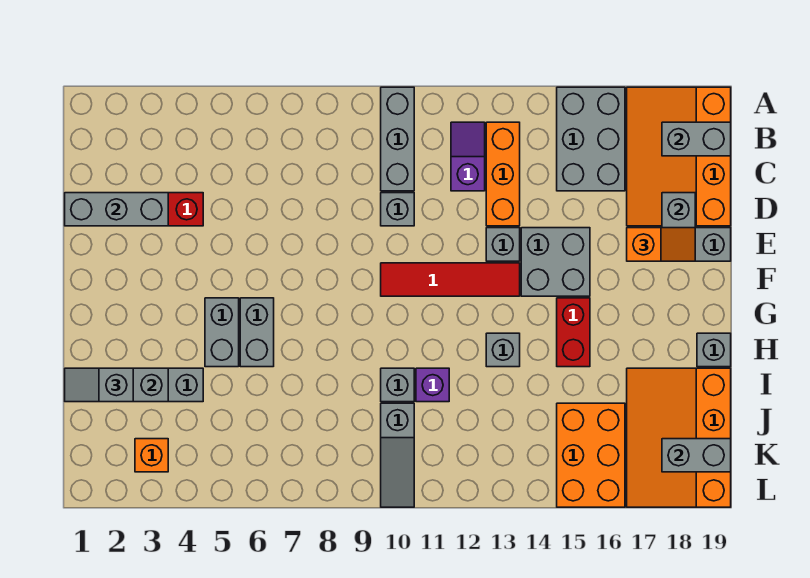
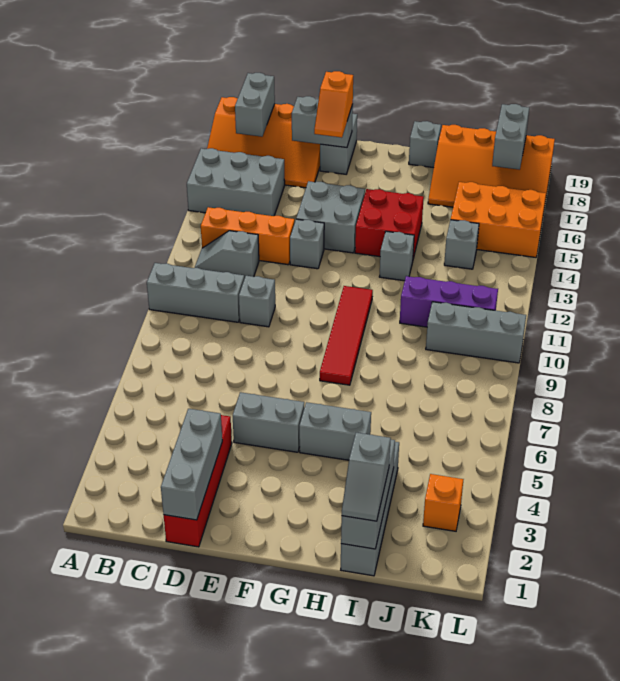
purple slope B12:C12 level 1 top C -> grey slope B12:C12 level 1 top C
orange slope E17:E18 level 3 top 17 -> orange slope E17:E18 level 3 top 18
red tile F10:F13 level 1 -> red tile G8:G11 level 1
grey brick G6:H6 level 1 -> grey brick E5:F5 level 1
red brick G15:H15 level 1 -> red brick G14:H15 level 1
grey brick I10 level 1 -> grey brick J14 level 1
purple brick I11 level 1 -> purple brick I11:K11 level 1
grey slope J10:L10 level 1 top J -> grey brick J10:L10 level 1

